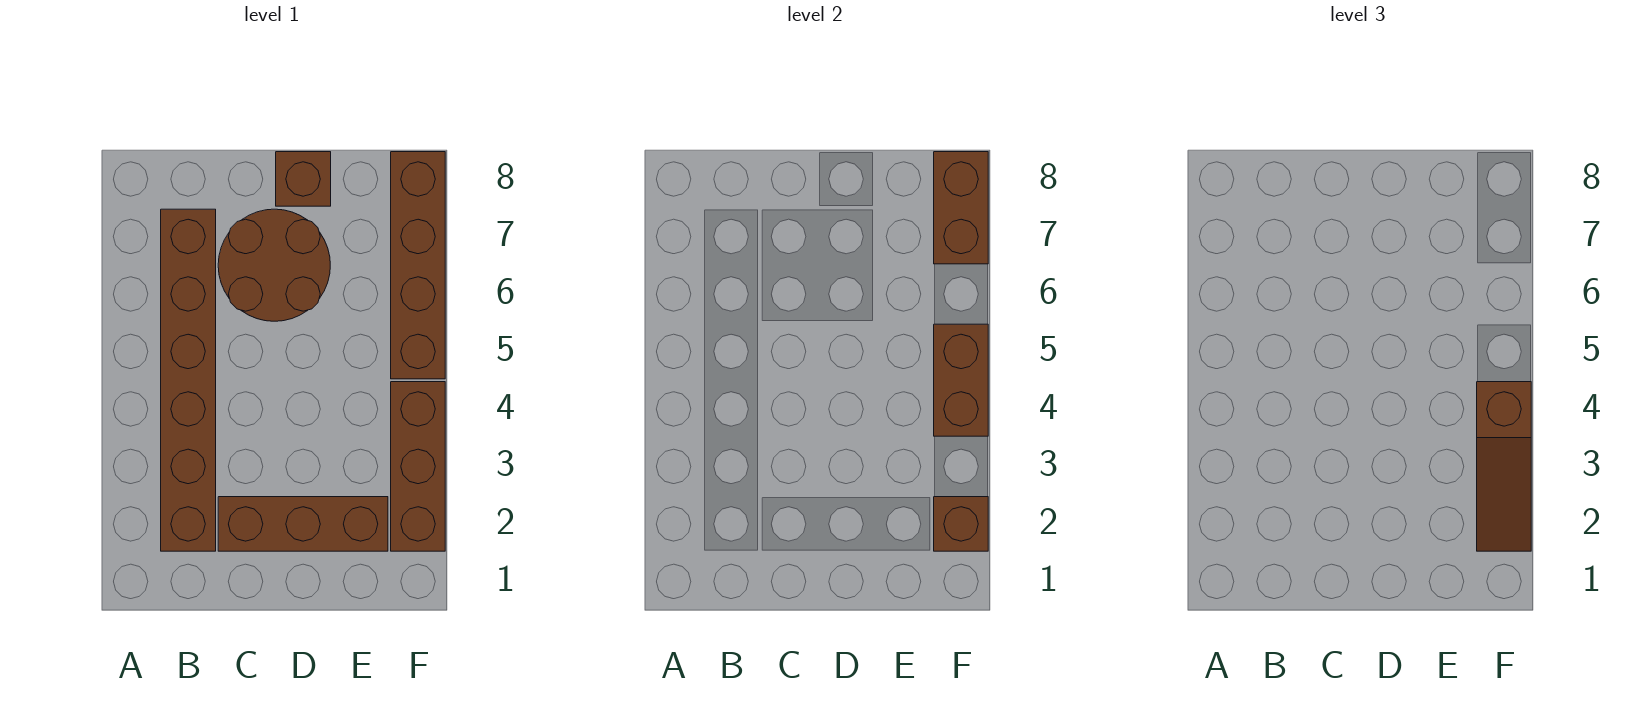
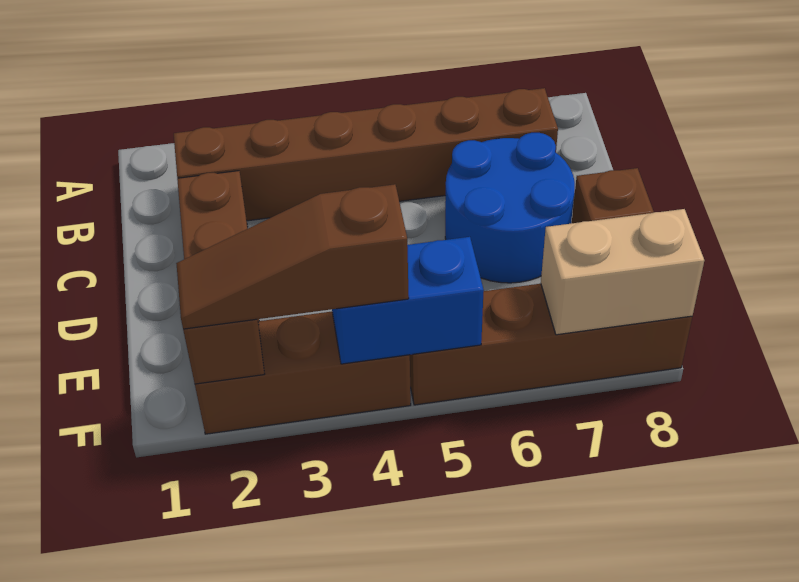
brown round brick C6:D7 level 1 -> blue round brick C6:D7 level 1
brown brick F4:F5 level 2 -> blue brick F4:F5 level 2
brown brick F7:F8 level 2 -> tan brick F7:F8 level 2

